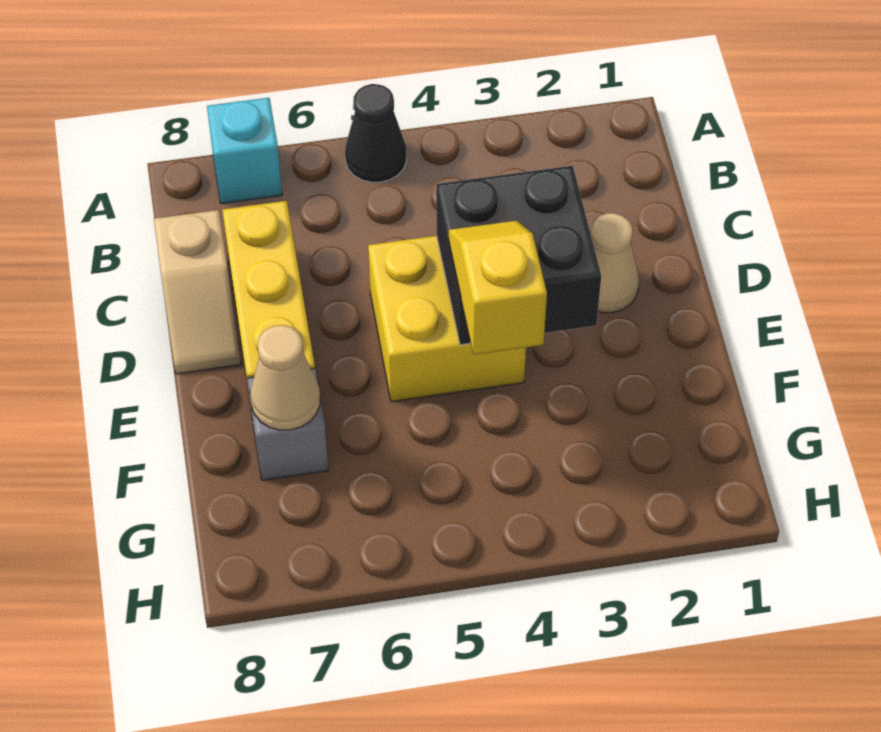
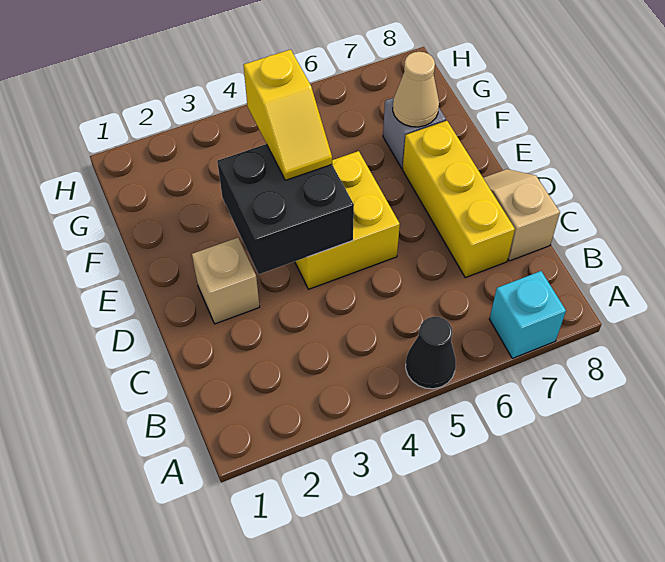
tan cone D2 level 1 -> tan brick D2 level 1

